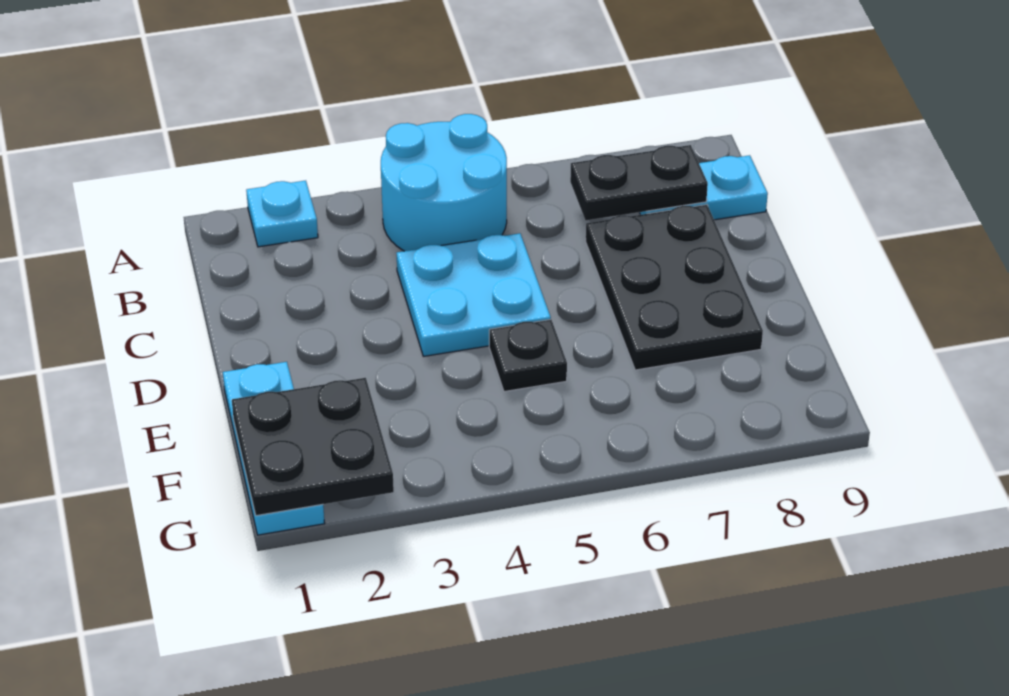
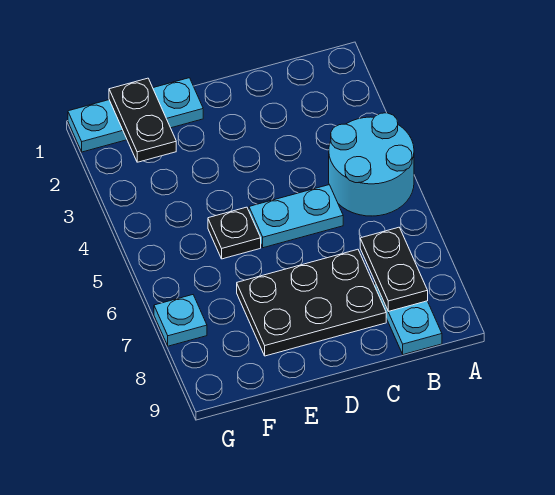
cyan plate A2 level 1 -> cyan plate G7 level 1
cyan plate C4:D5 level 1 -> cyan plate C5:D5 level 1
black plate F1:G2 level 2 -> black plate F1:F2 level 2

